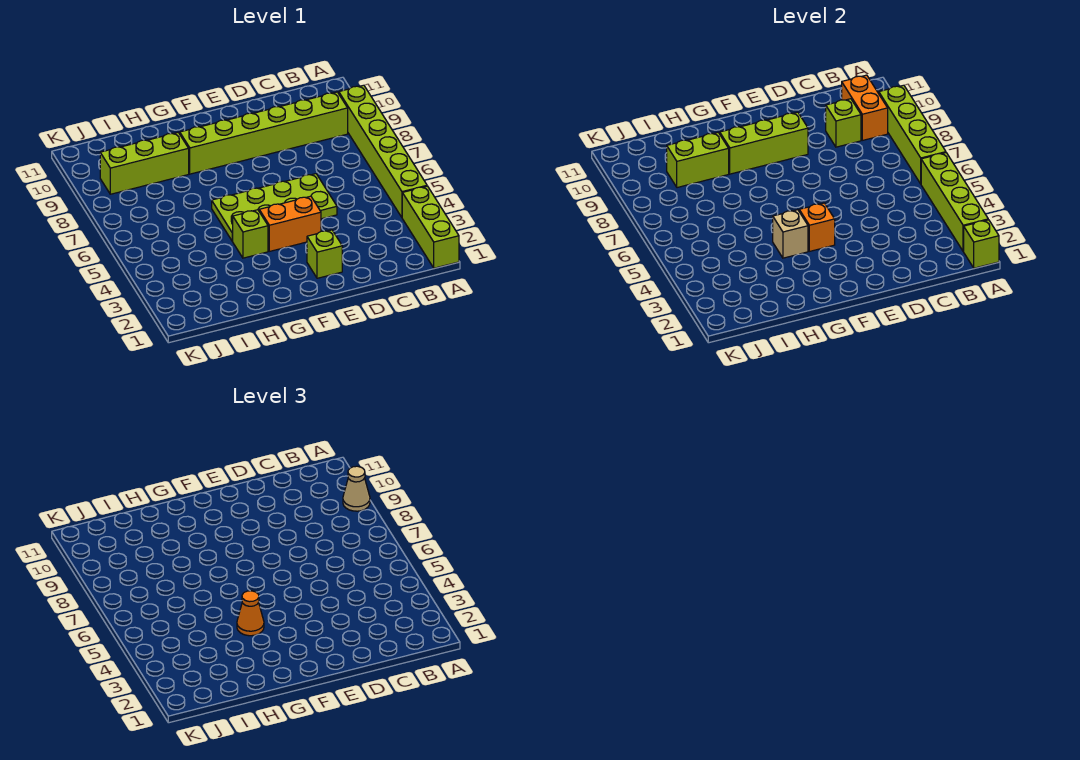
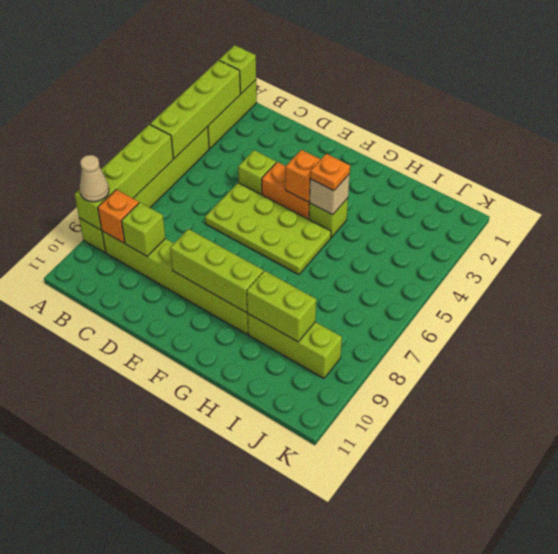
orange brick B9:B10 level 2 -> orange brick B9 level 2
lime brick E2 level 1 -> lime brick D4 level 1
orange cone G4 level 3 -> orange plate G4 level 3

